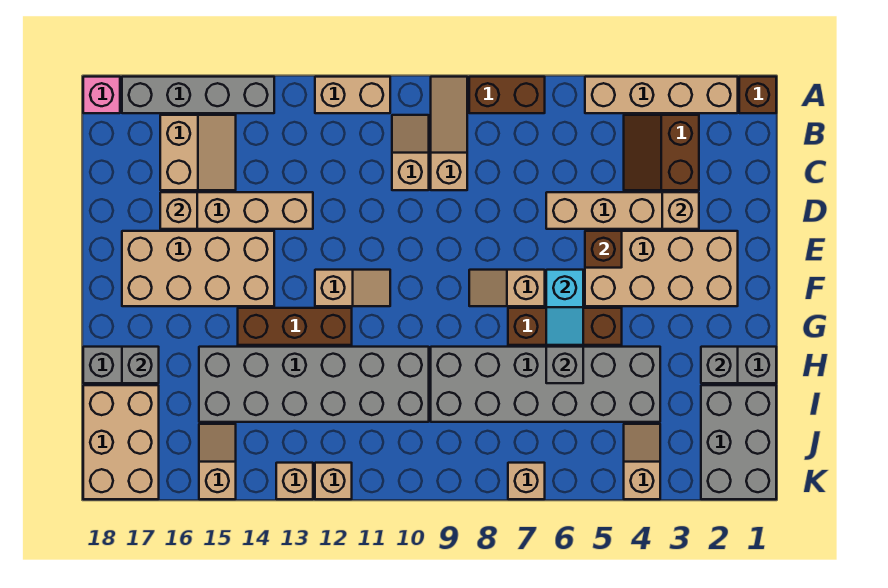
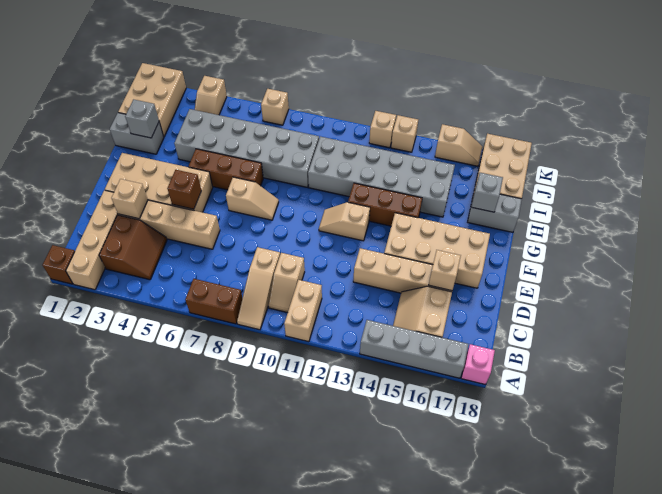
tan brick A2:A5 level 1 -> tan brick A2:D2 level 1
tan brick A11:A12 level 1 -> tan brick A11:B11 level 1
cyan slope F6:G6 level 2 top F -> none
grey brick H6 level 2 -> none
grey brick I1:K2 level 1 -> tan brick I1:K2 level 1
tan slope J15:K15 level 1 top K -> tan slope K15:K16 level 1 top 15

